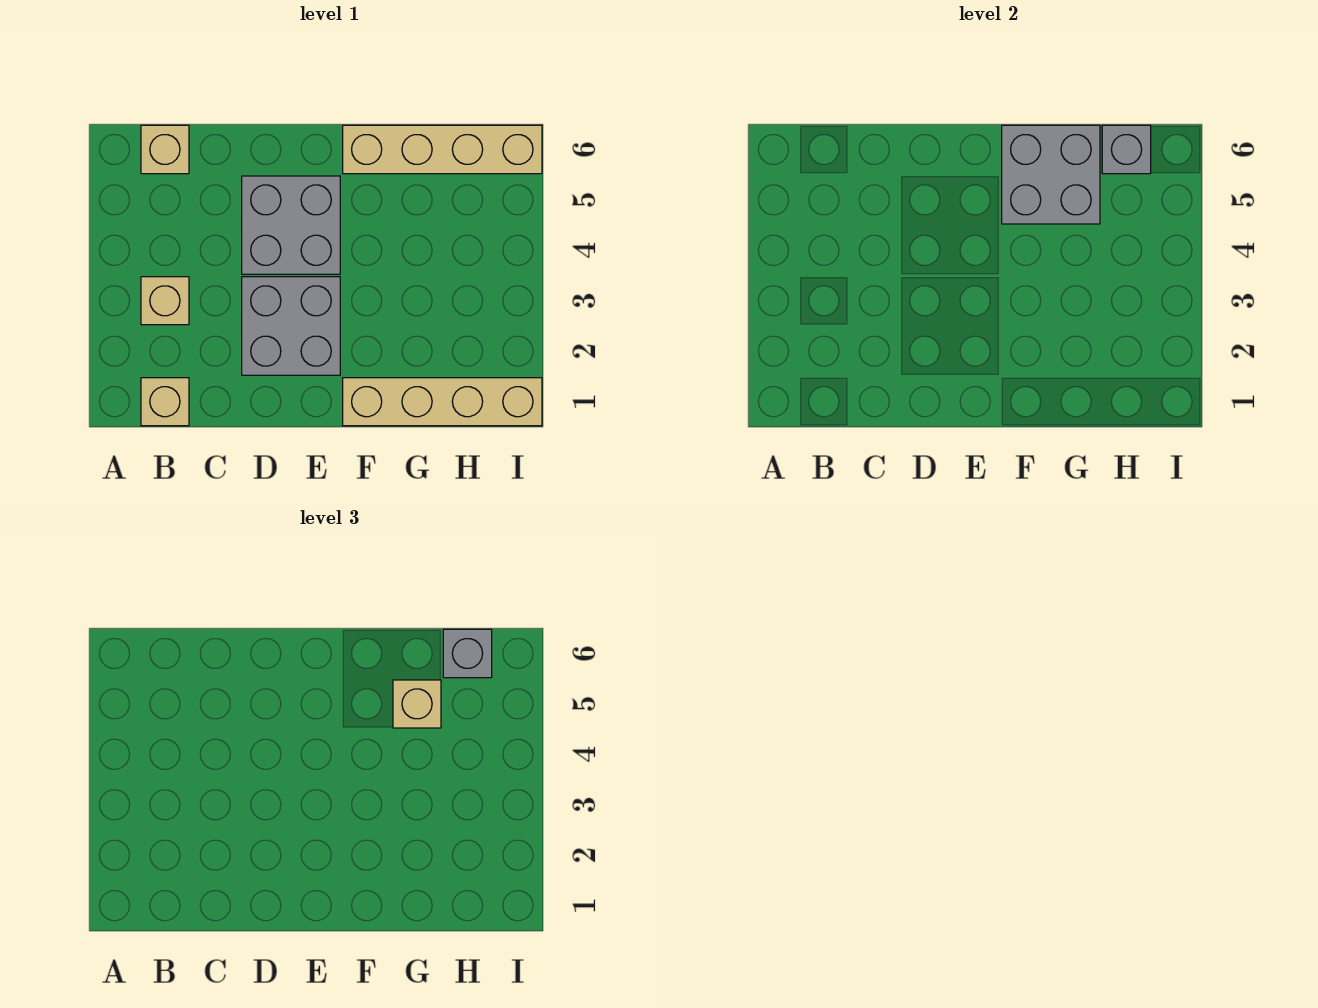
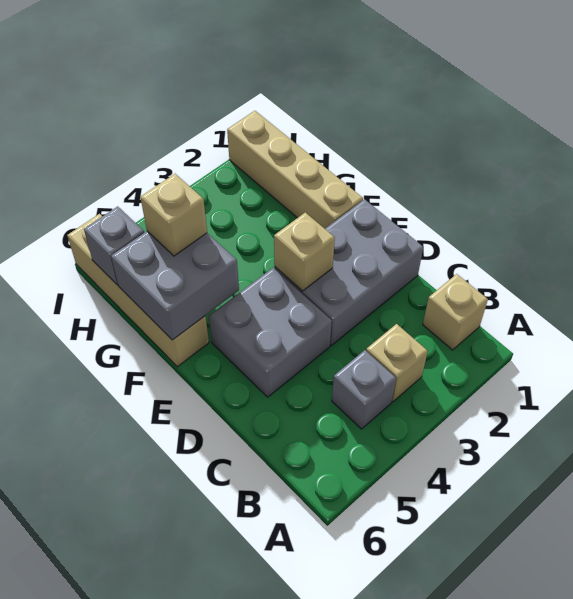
tan brick B6 level 1 -> tan brick E3 level 2
grey brick D2:E3 level 1 -> grey brick D1:E3 level 1
grey brick H6 level 3 -> grey brick B4 level 1

